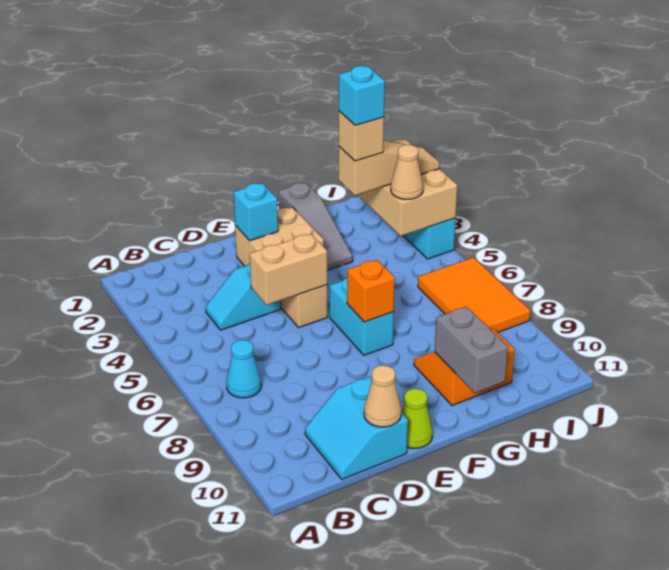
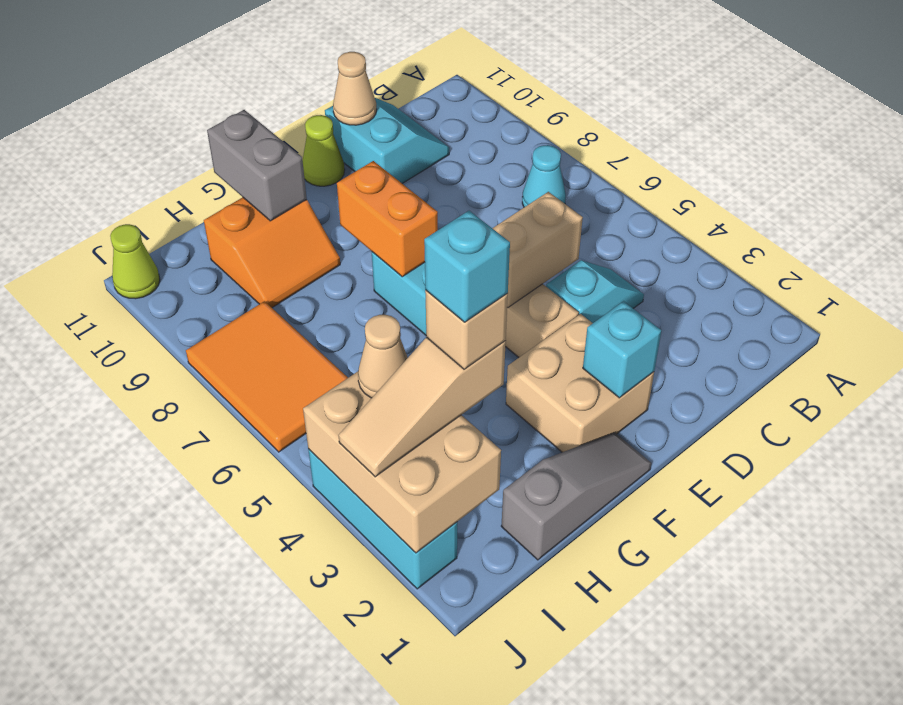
orange brick F7 level 2 -> orange brick F7:F8 level 2
grey slope G1:G3 level 1 top 1 -> grey slope F1:H1 level 1 top H
none -> lime cone J11 level 1

